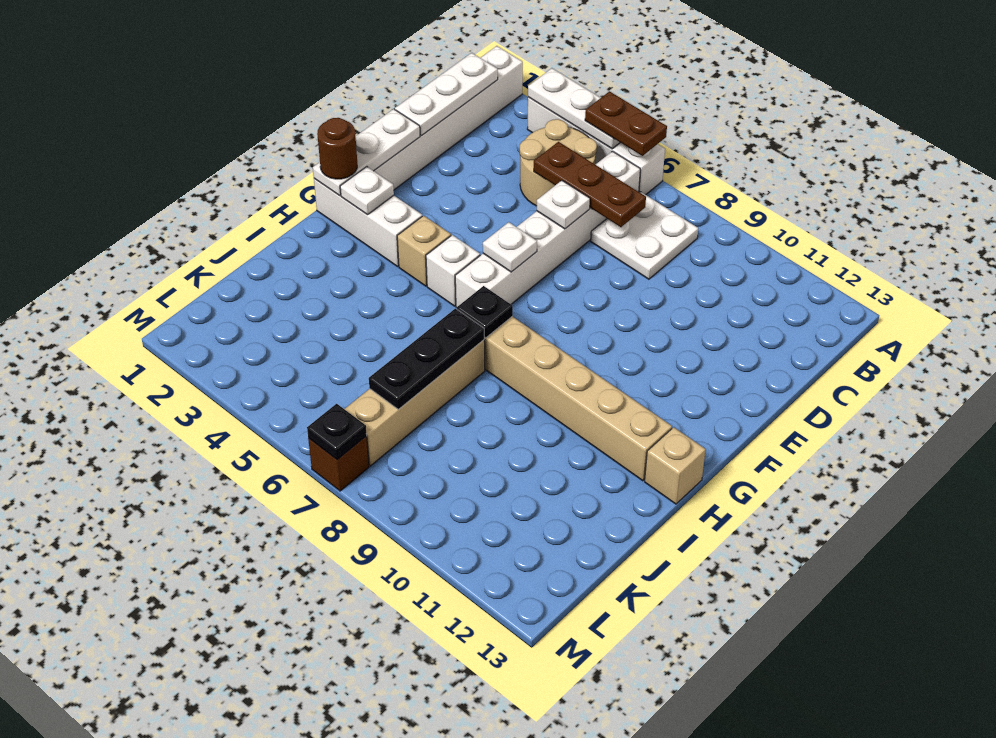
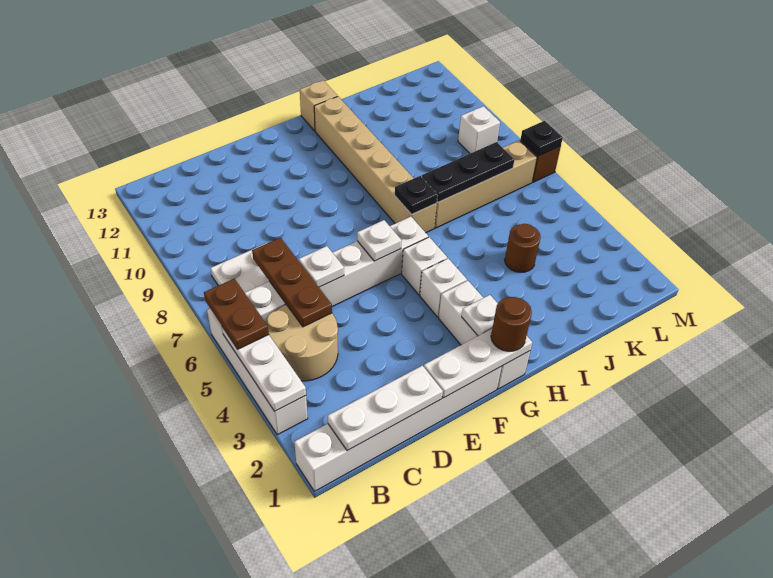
tan brick G4 level 1 -> white brick G4 level 1
none -> brown round brick J4 level 1
none -> white brick L9 level 1

